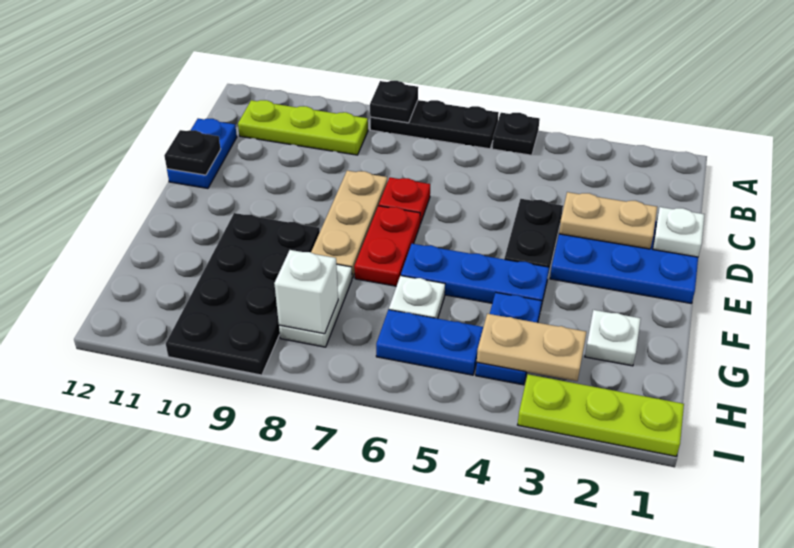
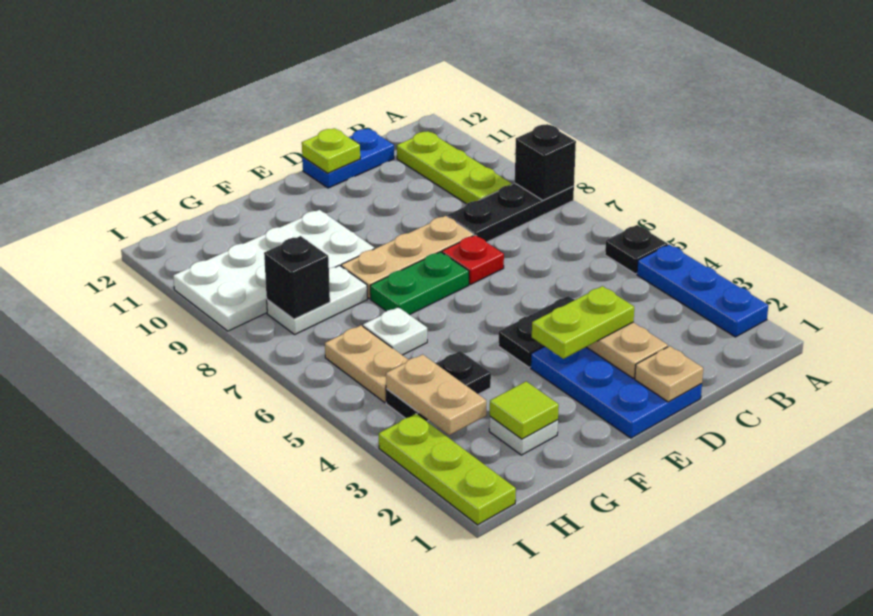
black plate A6:A8 level 1 -> black plate A8:C8 level 1
black plate A8 level 2 -> black brick A8 level 2
white plate D1 level 2 -> tan plate D1 level 2
none -> lime plate D3:E3 level 3
black plate D12 level 2 -> lime plate D12 level 2
red plate E7:F7 level 1 -> green plate E7:F7 level 1
blue plate F4:F6 level 1 -> blue plate A2:A4 level 1
black plate F9:I10 level 1 -> white plate F9:I10 level 1
none -> lime tile G2 level 2
blue plate G4:H4 level 1 -> black plate G4:H4 level 1
blue plate H5:H6 level 1 -> tan plate H5:H6 level 1
white brick H8 level 2 -> black brick H8 level 2

